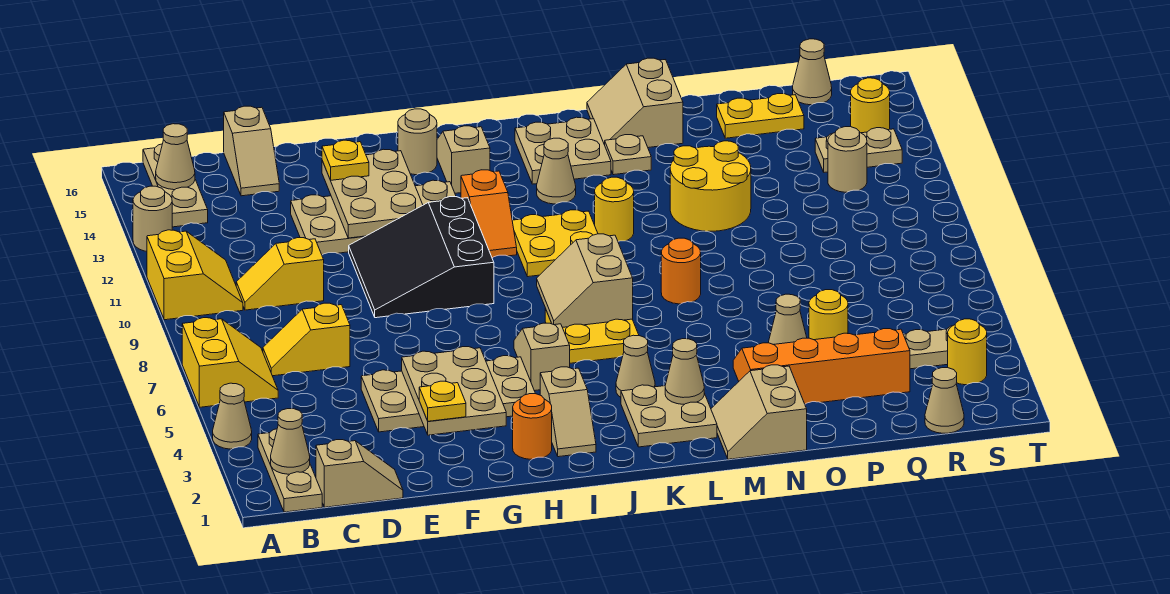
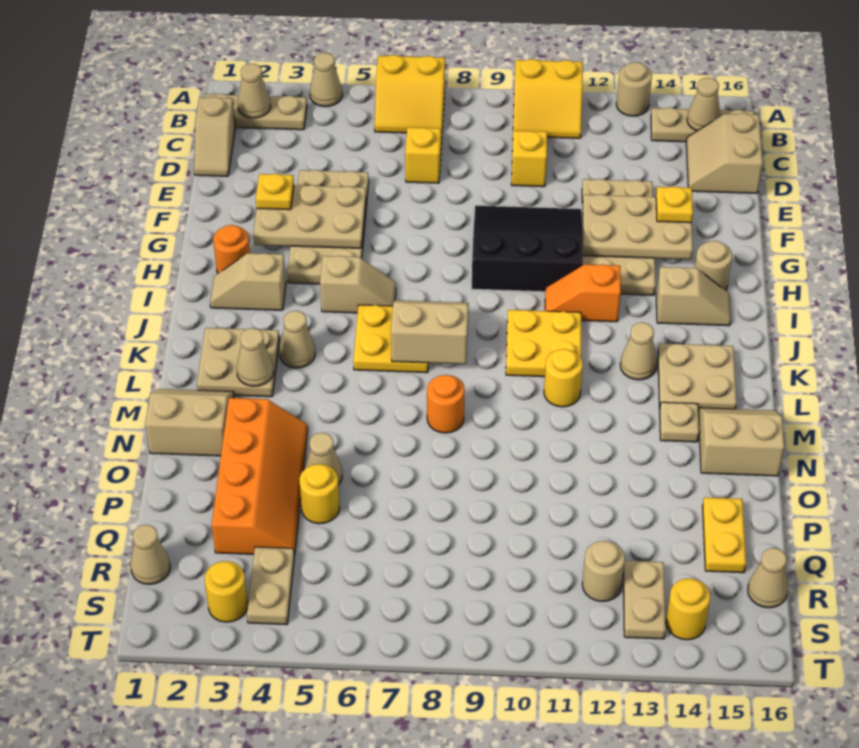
tan slope D15:D16 level 1 top 16 -> tan slope C15:D16 level 1 top 16
yellow round brick N11:O12 level 1 -> none

